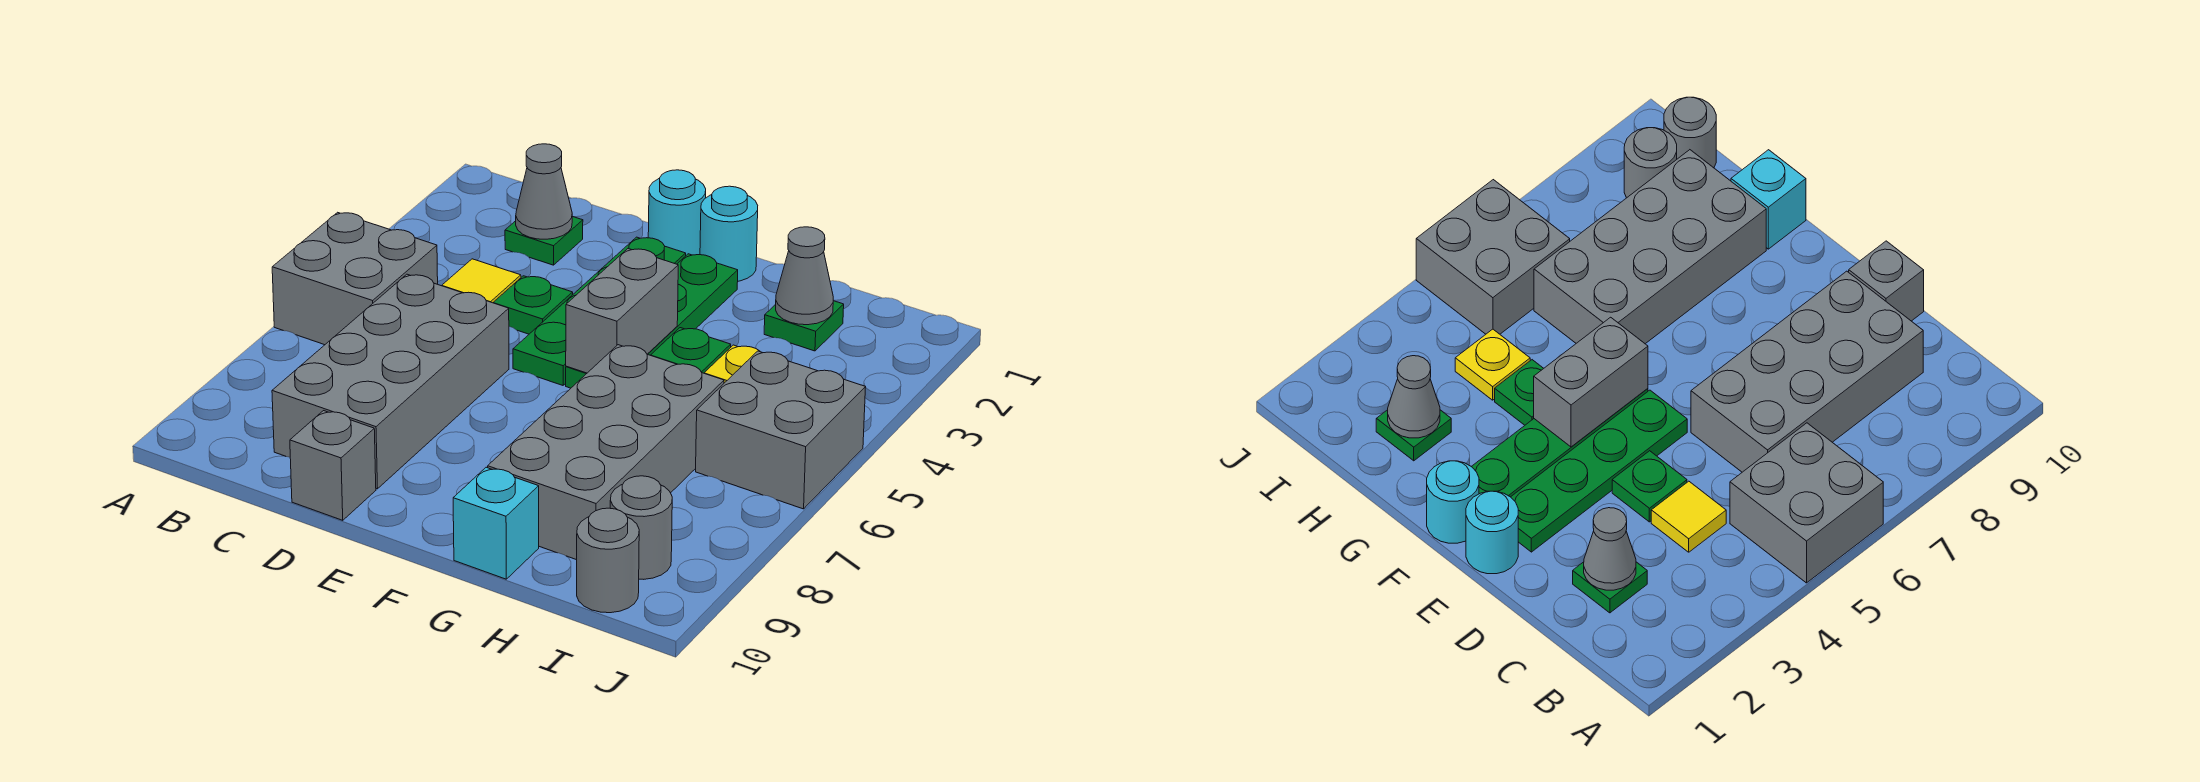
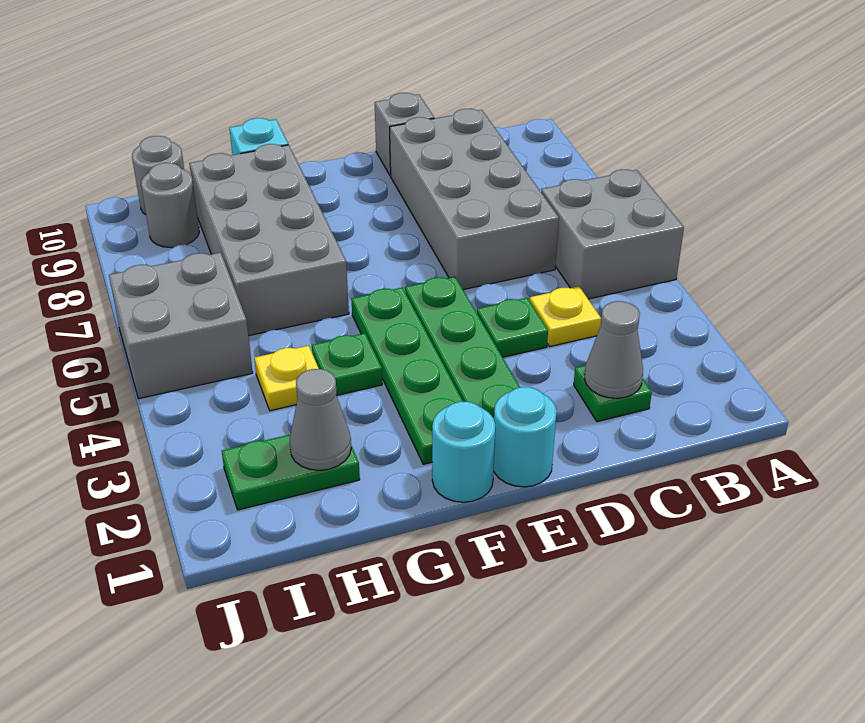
yellow tile C4 level 1 -> yellow plate C4 level 1
grey brick F4:F5 level 2 -> none
green plate H2 level 1 -> green plate H2:I2 level 1

